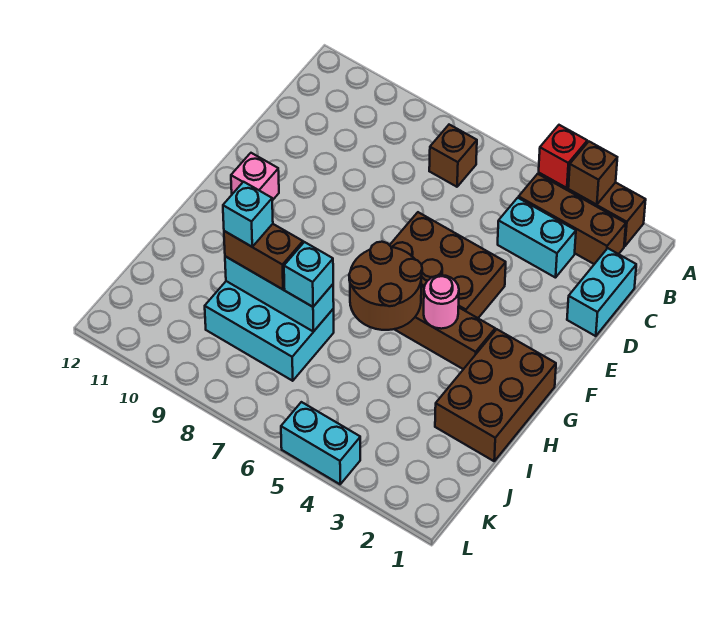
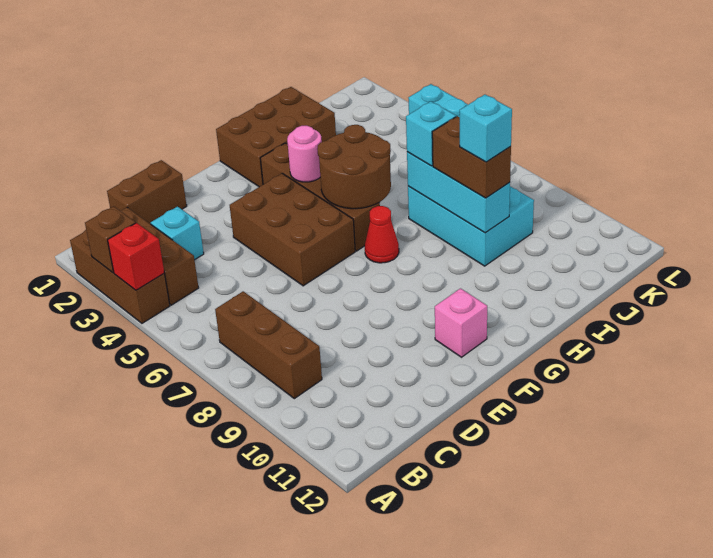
brown brick B7 level 1 -> brown brick B7:B9 level 1
cyan brick C1:D1 level 1 -> brown brick C1:D1 level 1
cyan brick C3:C4 level 1 -> cyan brick C3 level 1
none -> red cone G7 level 1

